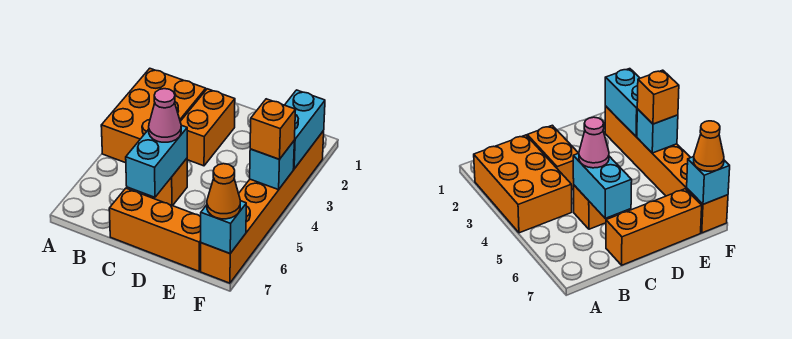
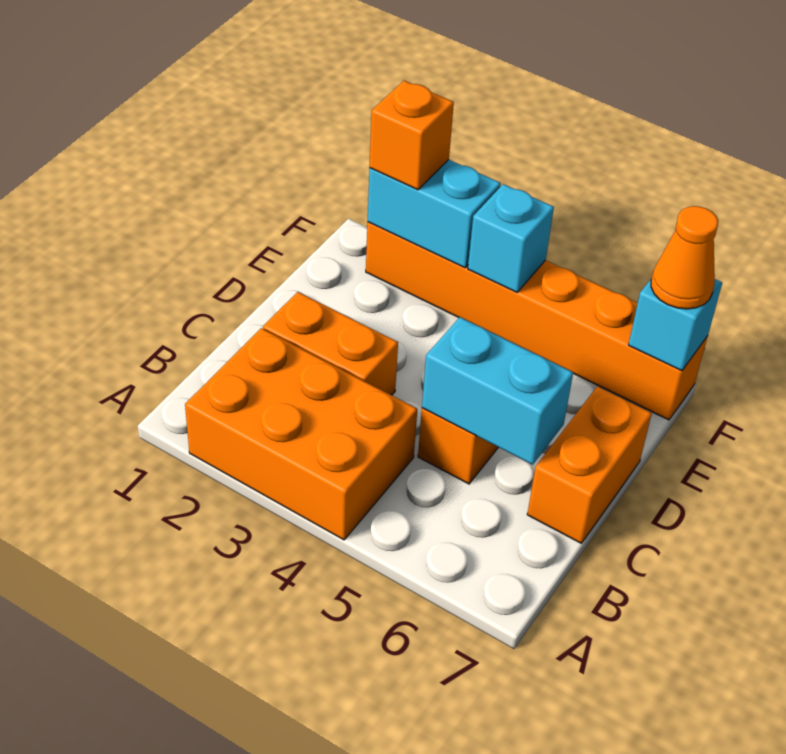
pink cone C5 level 3 -> none
orange brick C7:E7 level 1 -> orange brick C7:D7 level 1
orange brick F4 level 3 -> orange brick F2 level 3

